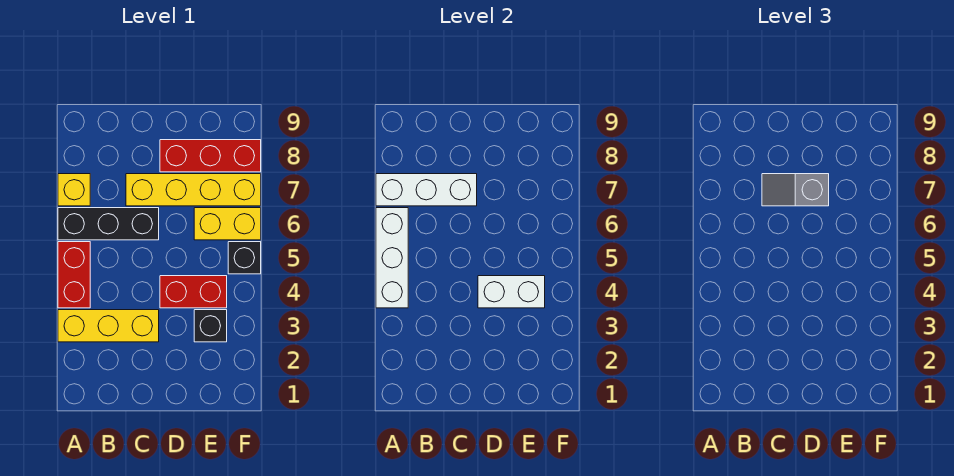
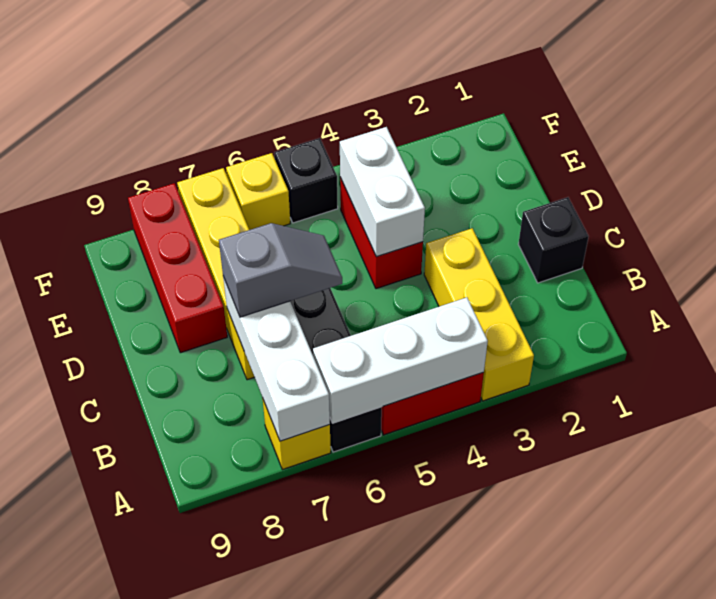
grey slope C7:D7 level 3 top D -> grey slope C6:C7 level 3 top 7
black brick E3 level 1 -> black brick C1 level 1
yellow brick E6:F6 level 1 -> yellow brick F6 level 1

